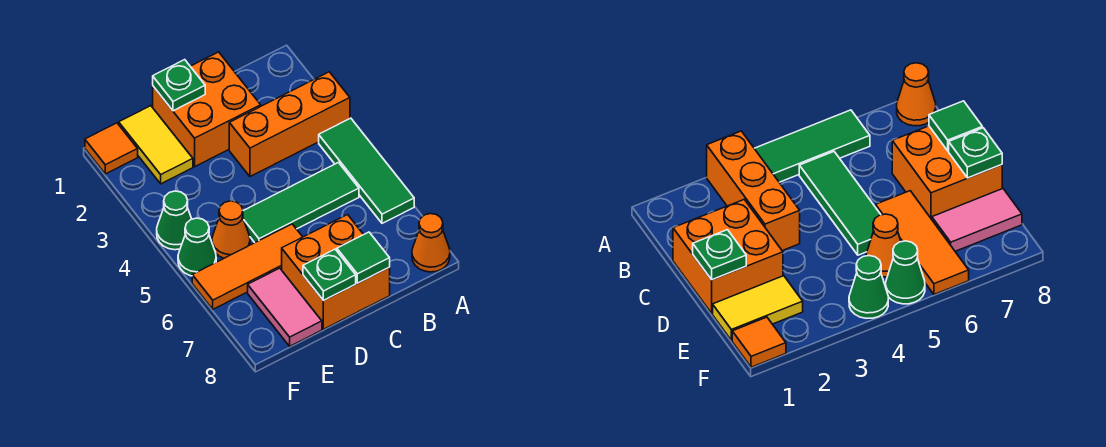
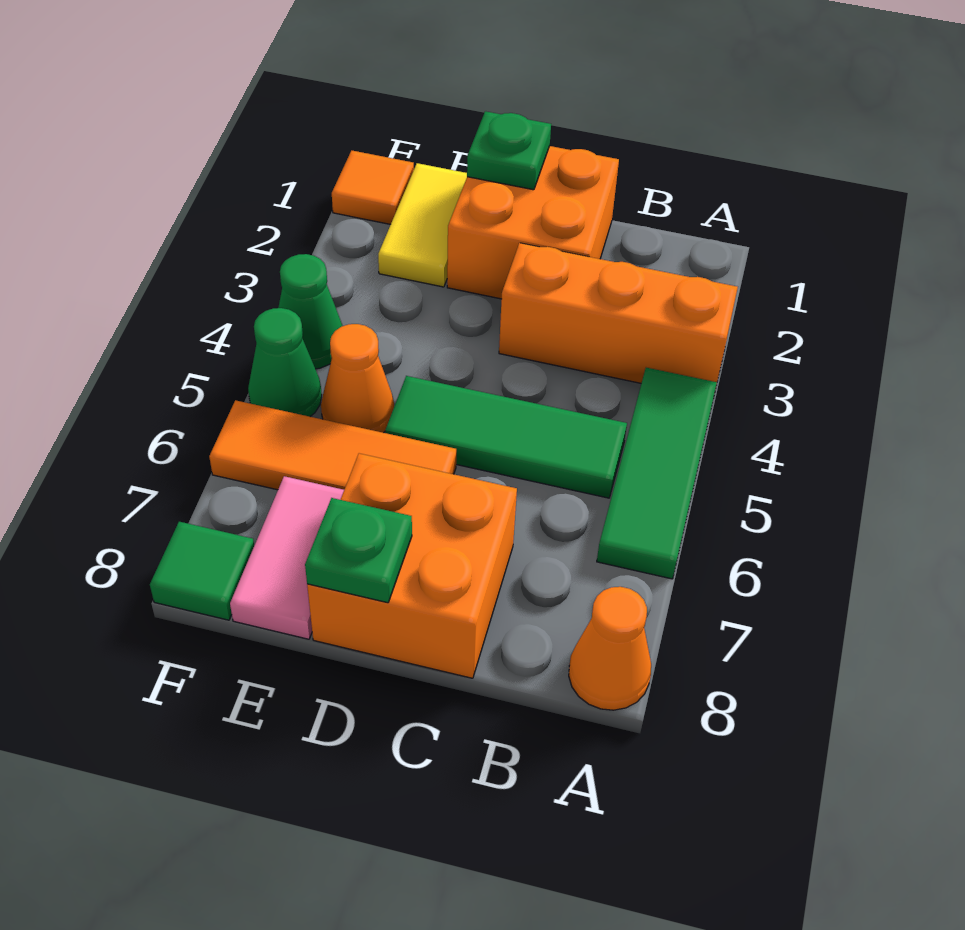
green tile C8 level 2 -> green tile F8 level 1

